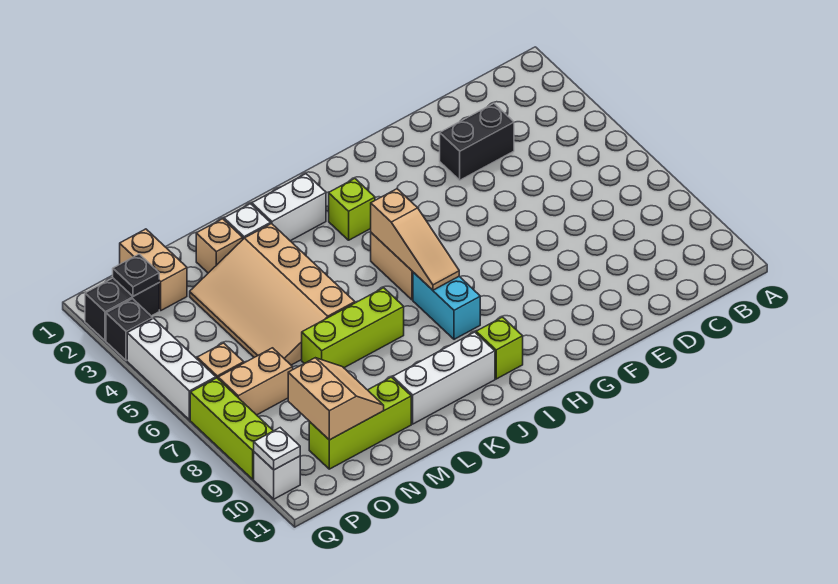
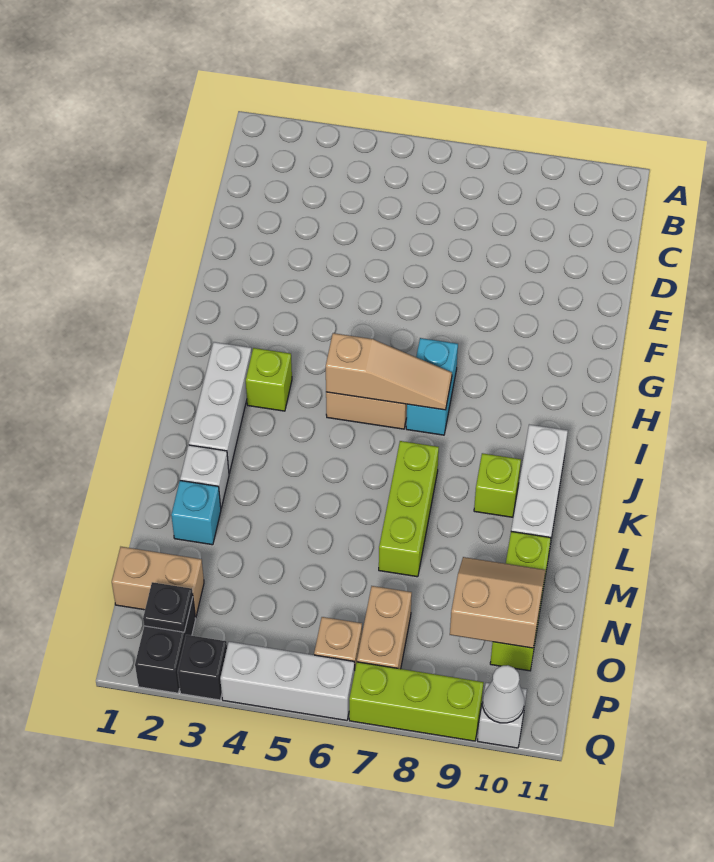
black brick D3:E3 level 1 -> none
cyan brick I7:I8 level 1 -> cyan brick H7:I7 level 1
lime brick I10 level 1 -> lime brick K9 level 1
white brick J2:K2 level 1 -> white brick I2:K2 level 1
tan slope L3:N6 level 1 top L -> none
tan brick M2 level 1 -> cyan brick M2 level 1
white plate Q10 level 2 -> white cone Q10 level 2

